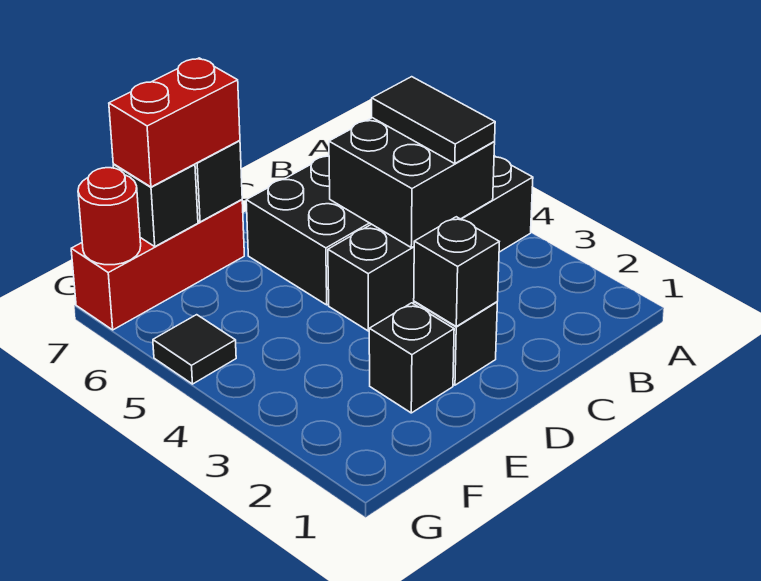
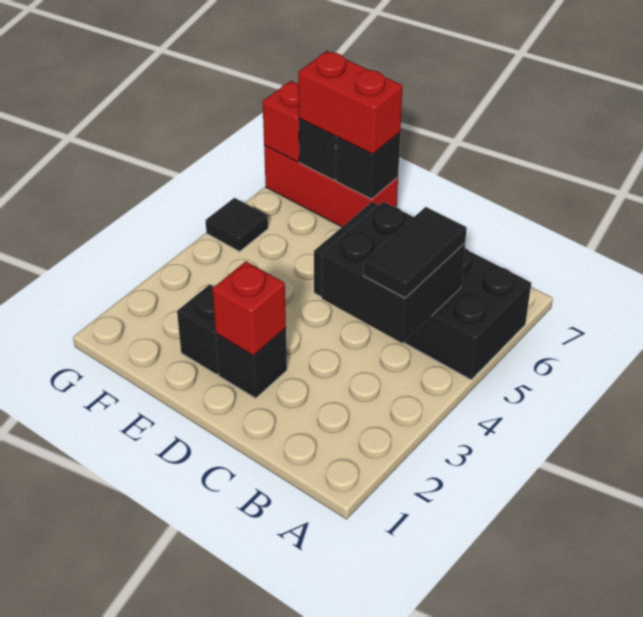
black brick A4:D4 level 1 -> none
black brick D2 level 2 -> red brick D2 level 2
red round brick G7 level 2 -> red brick G7 level 2

